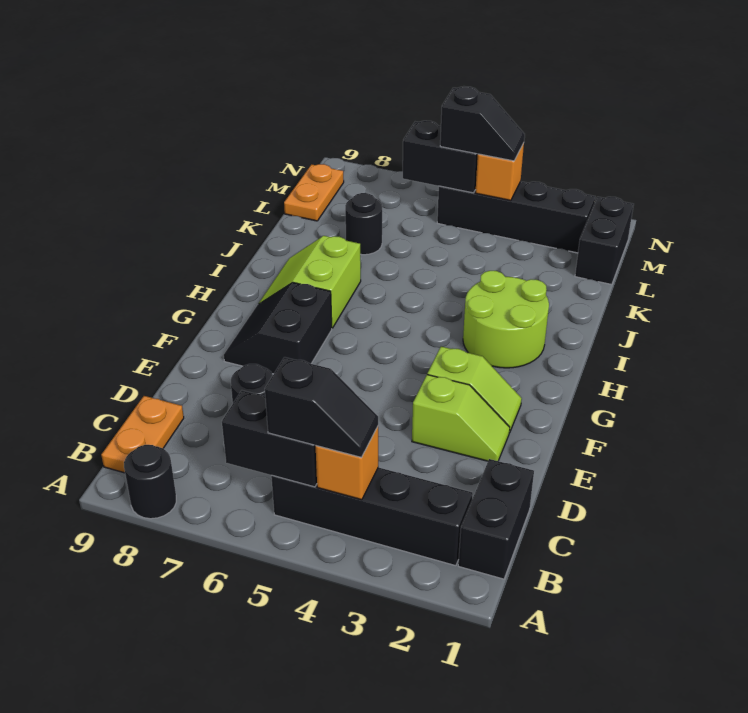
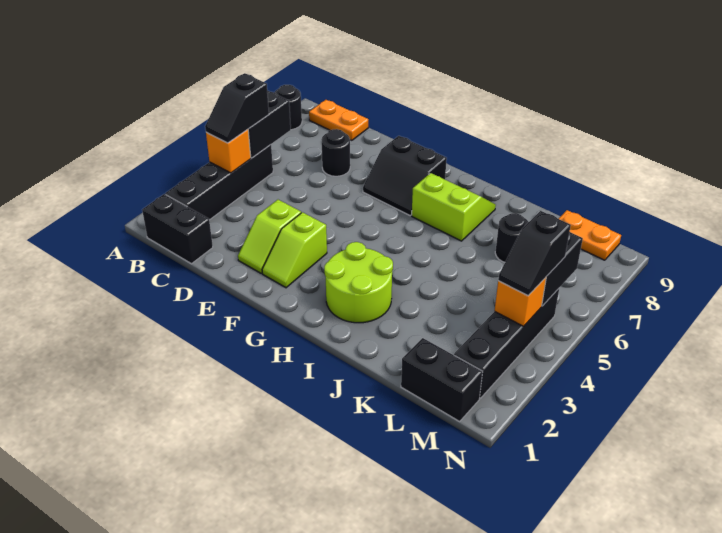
black slope F7:G8 level 1 top 7 -> black slope F7:G8 level 1 top 8

